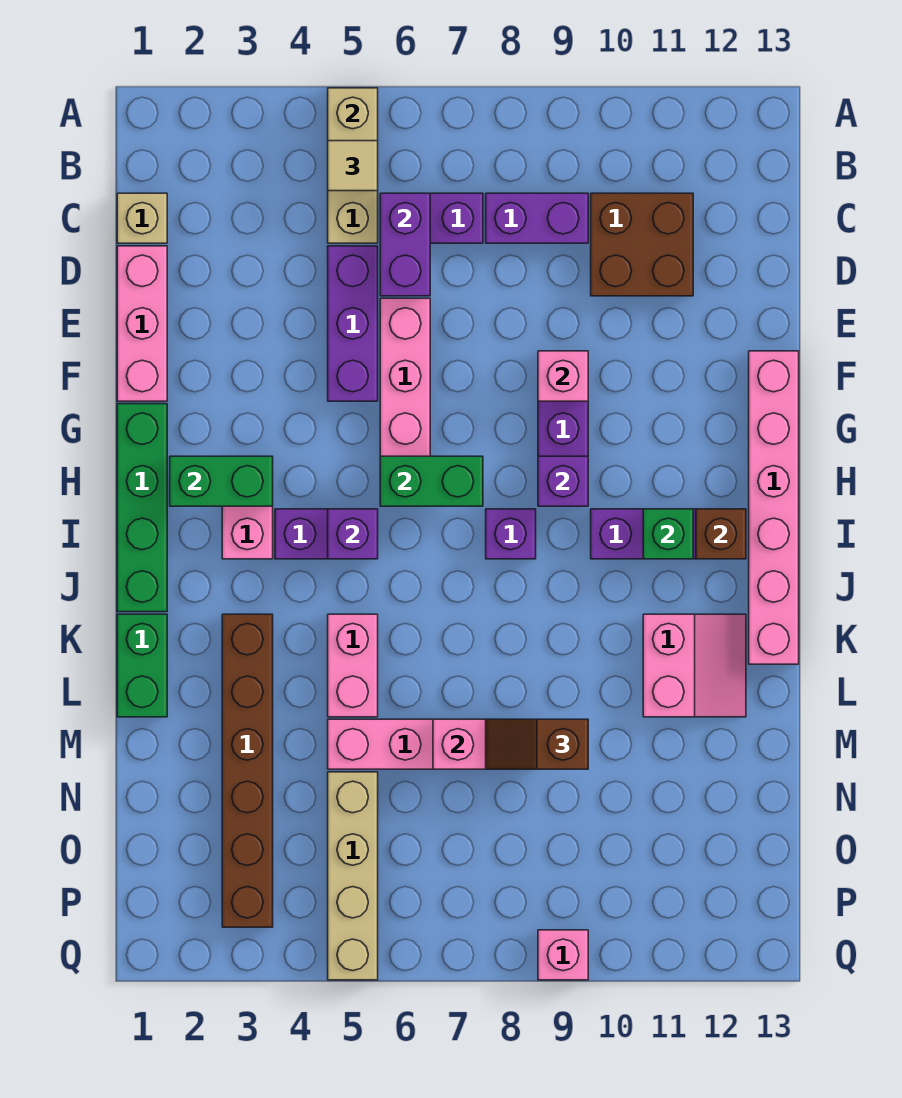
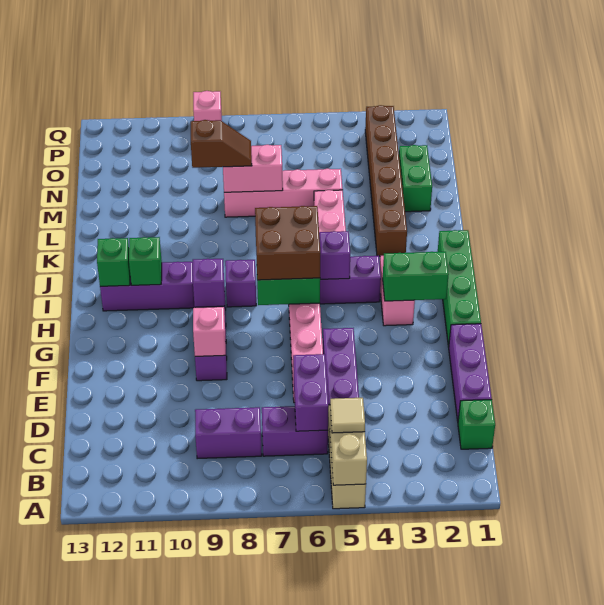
tan brick C1 level 1 -> green brick C1 level 1
brown brick C10:D11 level 1 -> brown brick H6:I7 level 3
pink brick D1:F1 level 1 -> purple brick D1:F1 level 1
pink brick F13:K13 level 1 -> none
brown brick I12 level 2 -> green brick I12 level 2
green brick K1:L1 level 1 -> green brick M2:N2 level 1
pink slope K11:L12 level 1 top 11 -> none
tan brick N5:Q5 level 1 -> none

